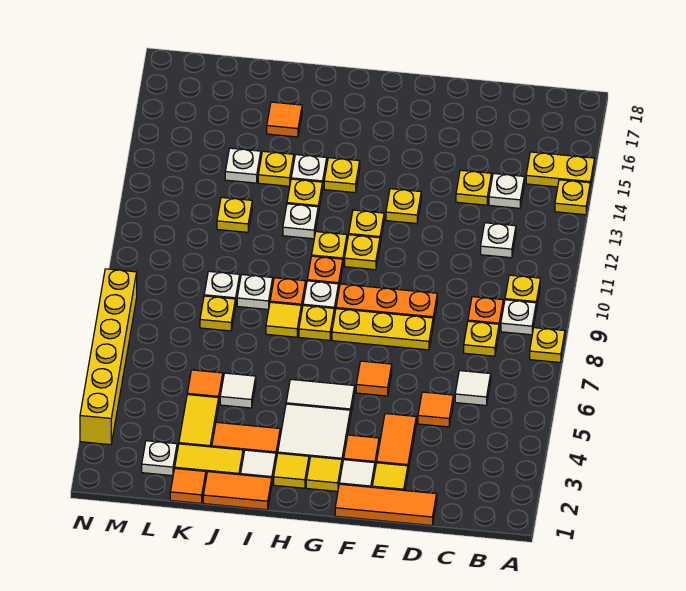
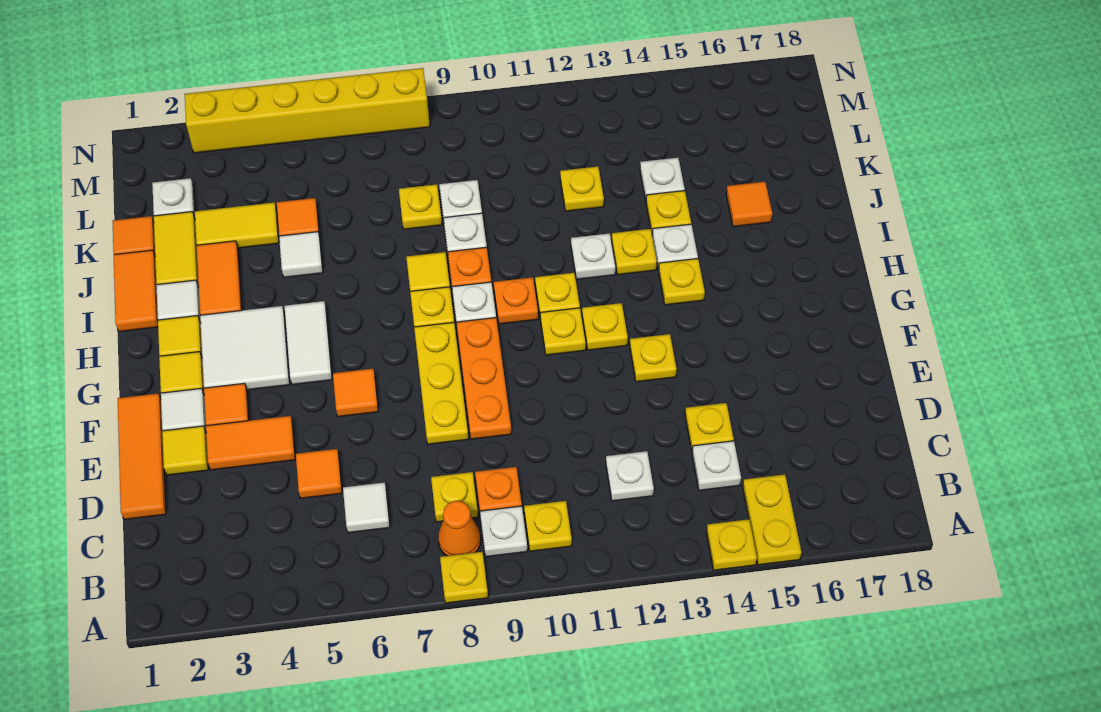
none -> orange cone B8 level 1

